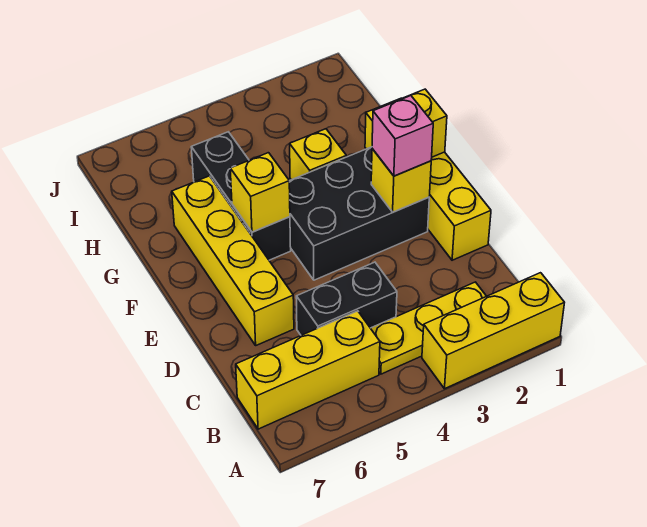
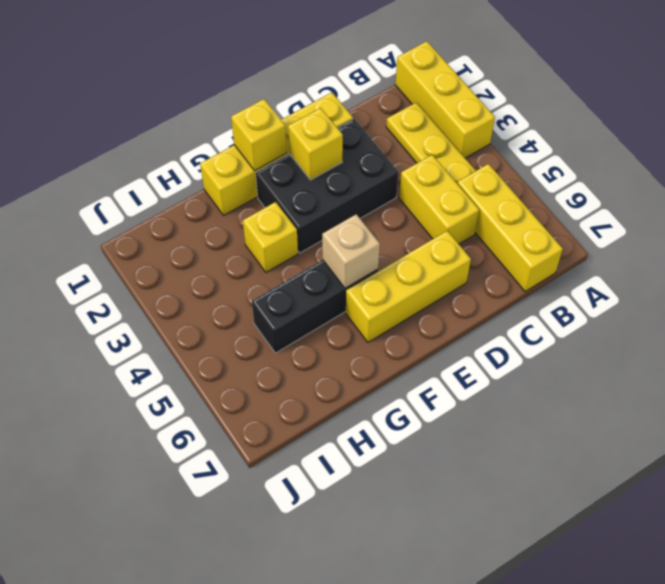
black brick C4:C5 level 1 -> yellow brick C4:C5 level 1
yellow brick D6:G6 level 1 -> yellow brick D6:F6 level 1
black brick E2:F4 level 1 -> black brick D2:F3 level 1
pink brick E2 level 3 -> none
yellow brick F5 level 2 -> tan brick F5 level 2

